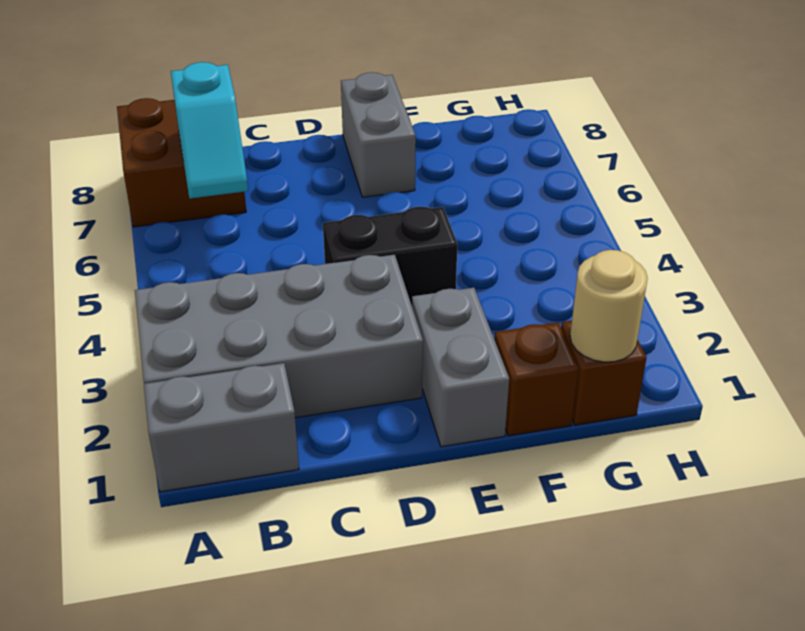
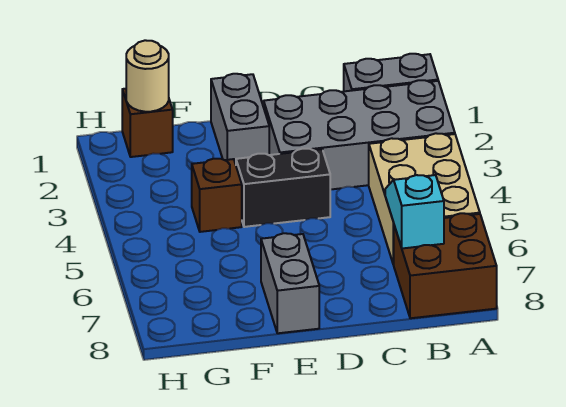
none -> tan brick A4:B6 level 1
brown brick F1 level 1 -> brown brick F4 level 1

